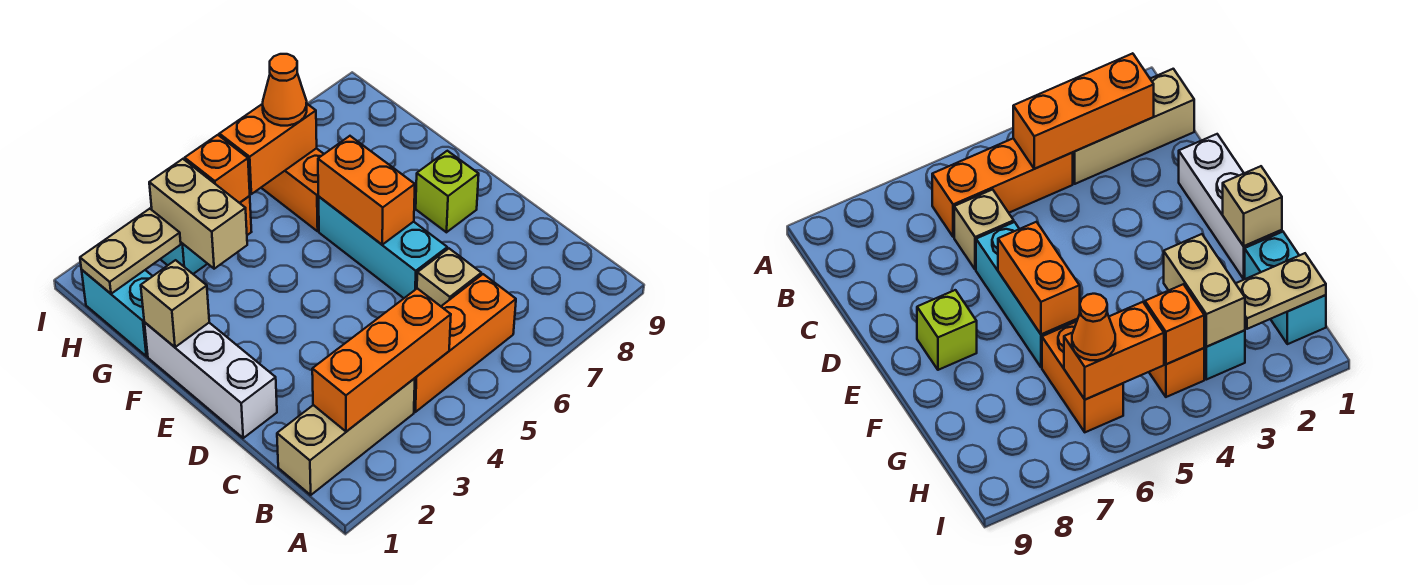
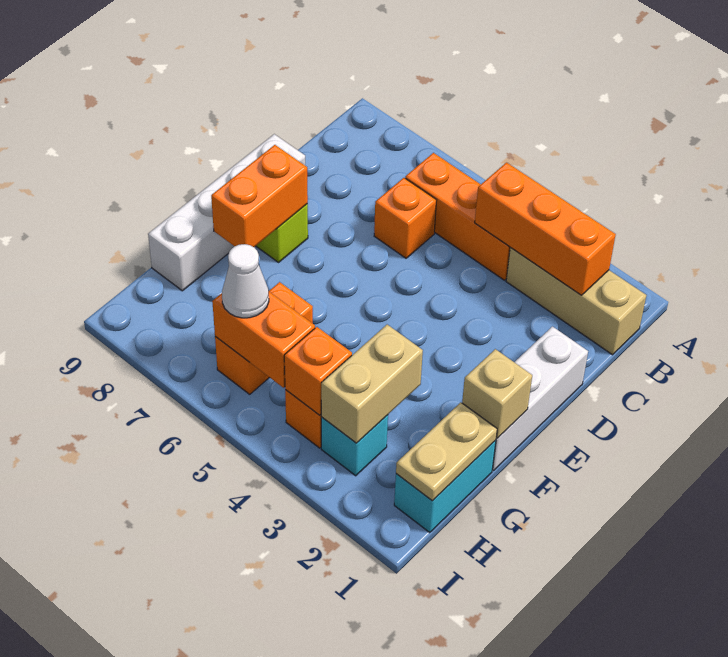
tan brick C6 level 1 -> orange brick C6 level 1
cyan brick D6:F6 level 1 -> none
none -> white brick D9:G9 level 1
orange brick E6:F6 level 2 -> orange brick E8:F8 level 2
tan plate H1:H2 level 2 -> tan plate G1:H1 level 2
orange cone H6 level 3 -> white cone H6 level 3

